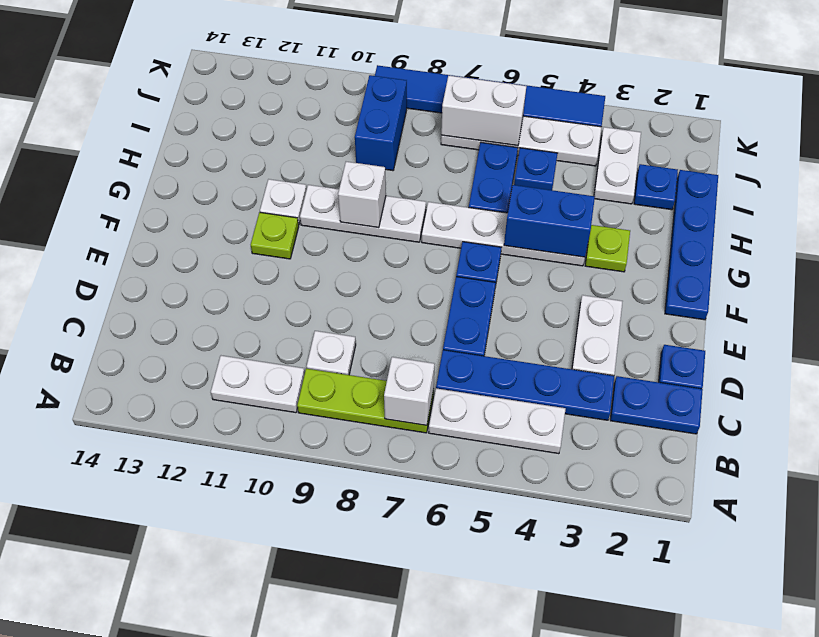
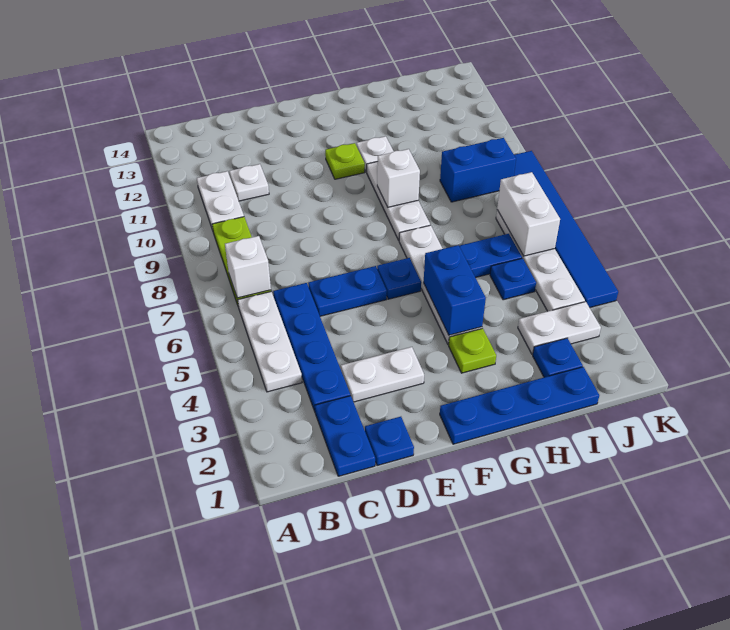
white plate C9 level 1 -> white plate C11 level 1

